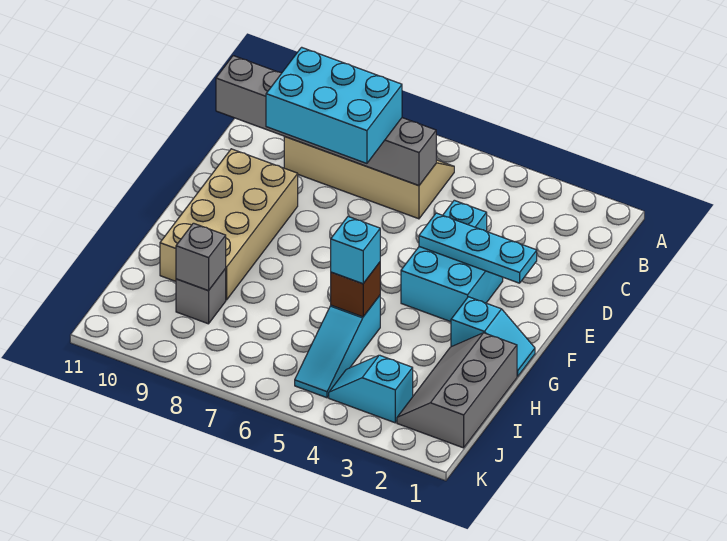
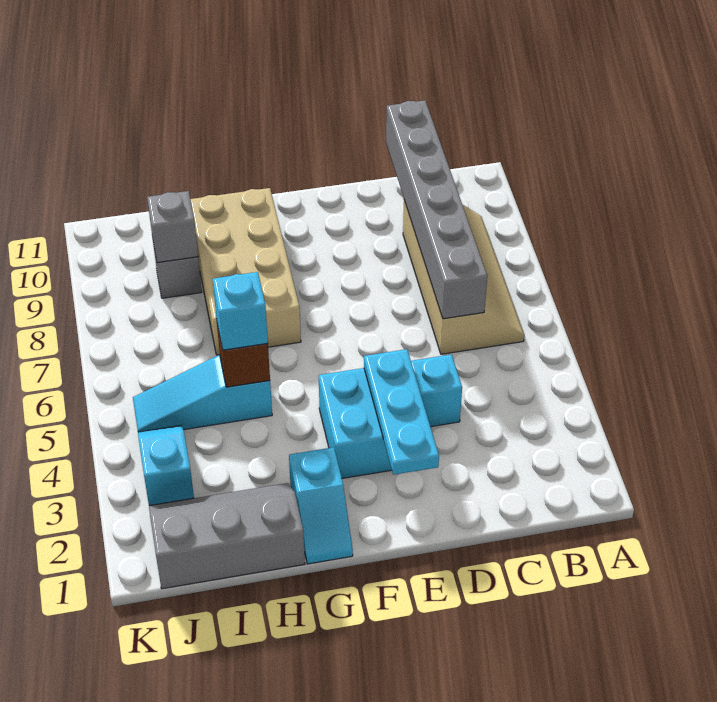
cyan brick C7:D9 level 3 -> none
tan brick E9:H10 level 1 -> tan brick G7:H10 level 1

